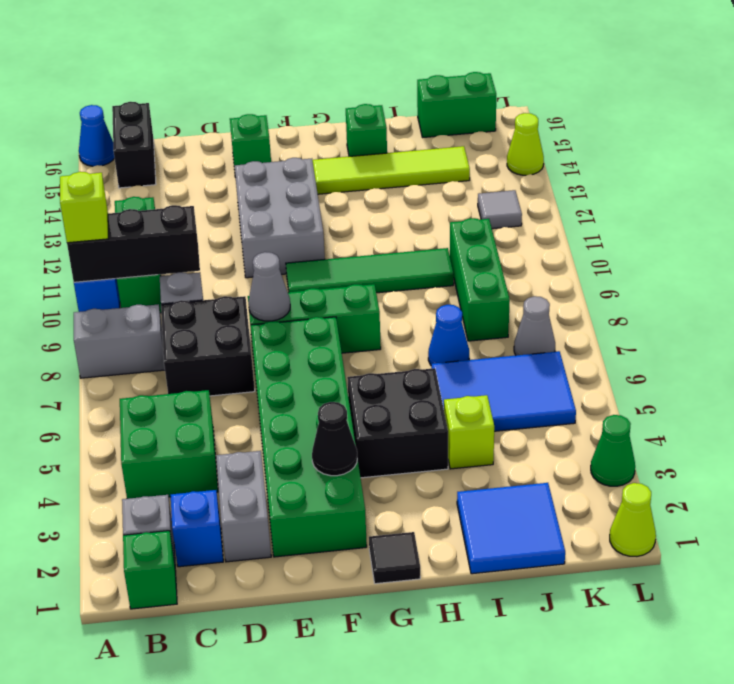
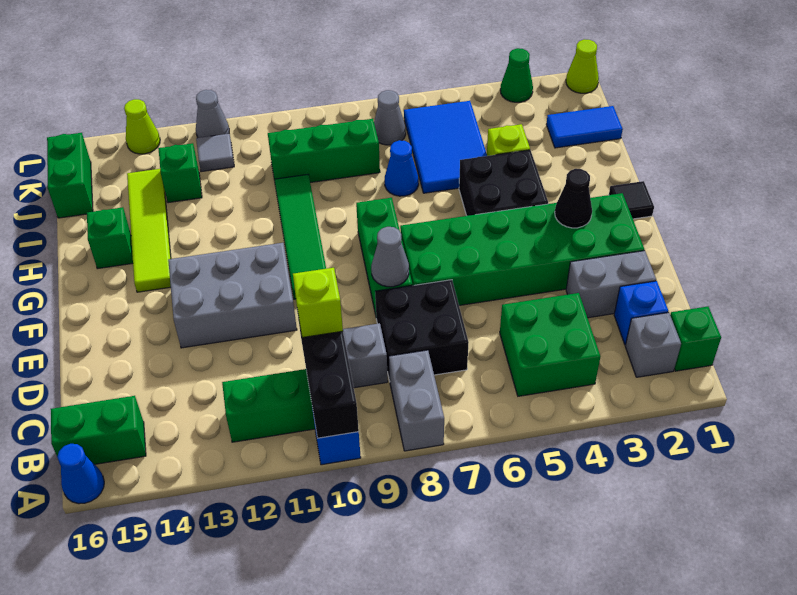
lime brick A10 level 3 -> lime brick C10 level 3
black brick B15:B16 level 1 -> green brick B15:B16 level 1
green brick E15 level 1 -> green brick J13 level 1
blue tile I1:J2 level 1 -> blue tile J1:J2 level 1
none -> grey cone L12 level 1

